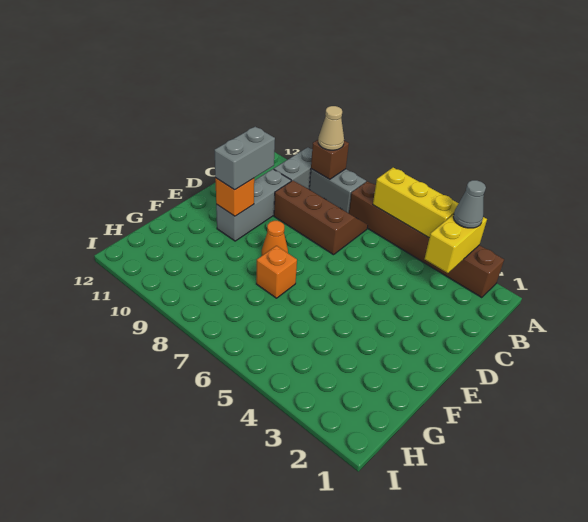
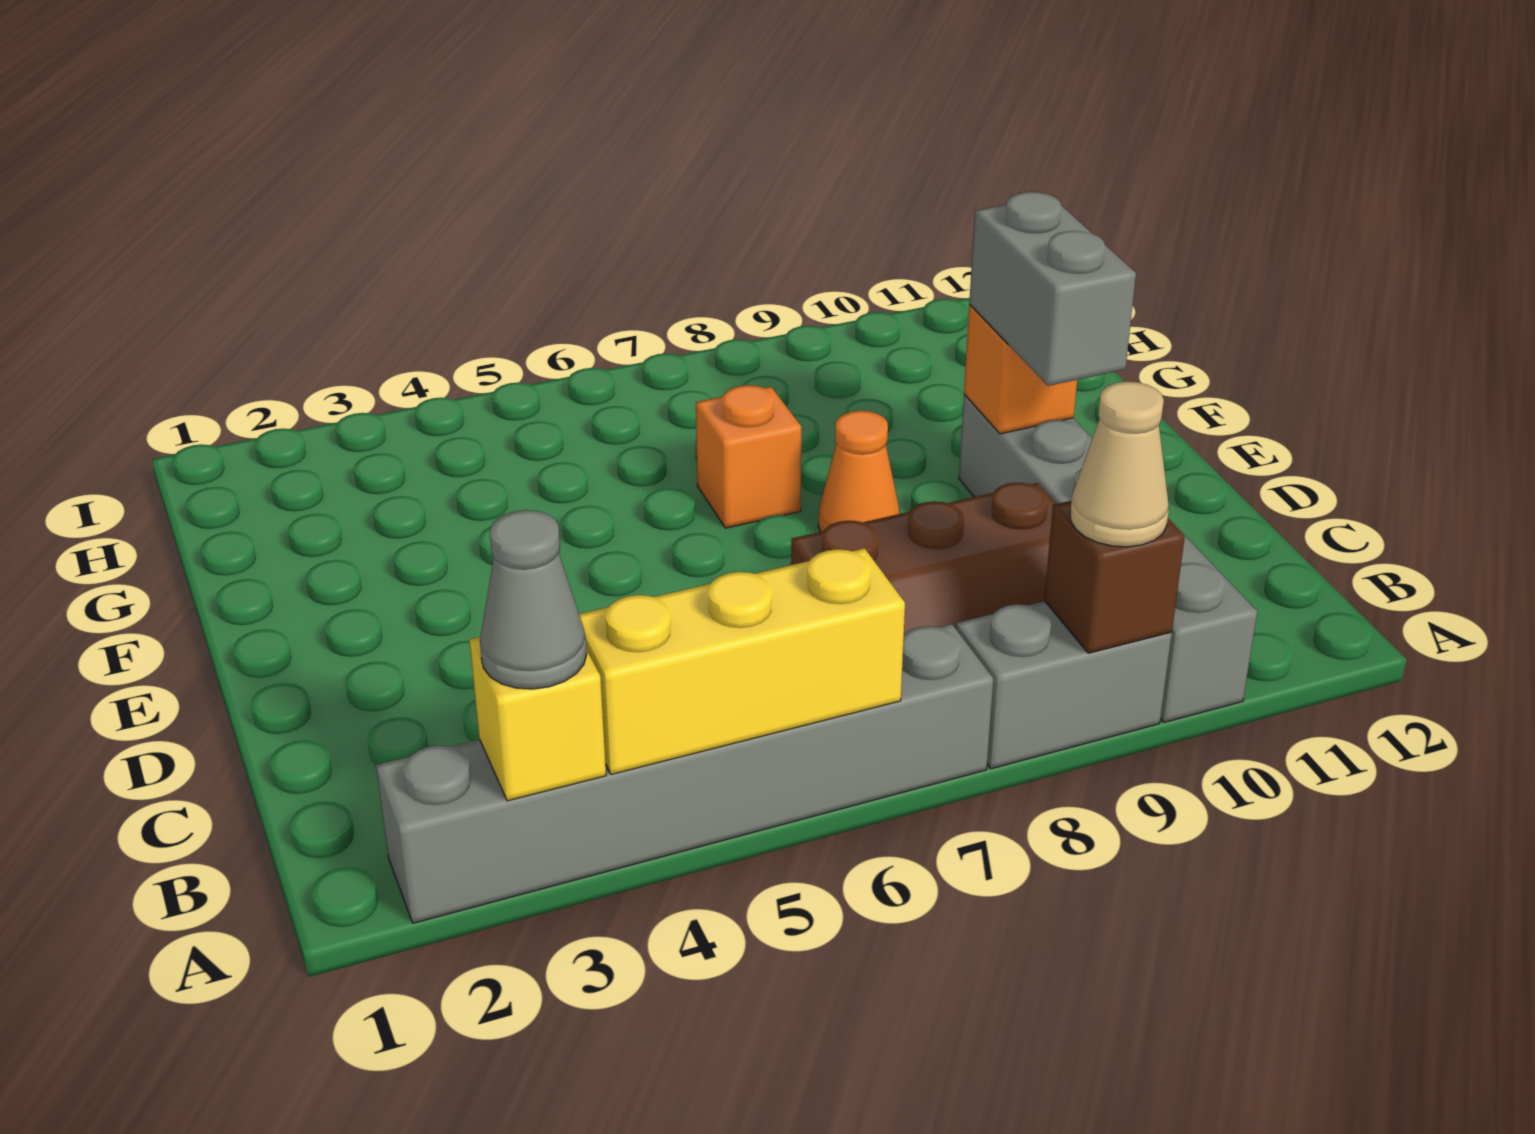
brown brick A2:A7 level 1 -> grey brick A2:A7 level 1
yellow brick A3:B3 level 2 -> yellow brick A3 level 2

